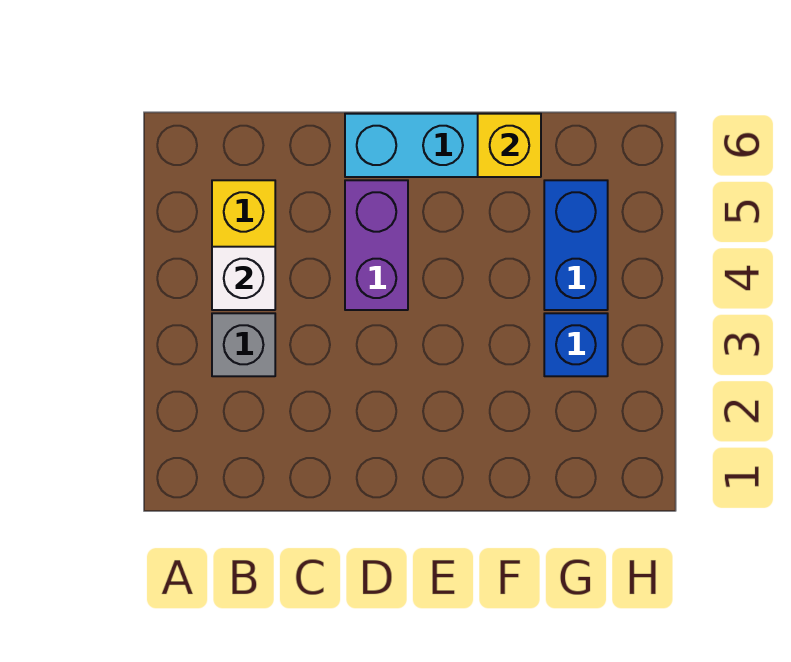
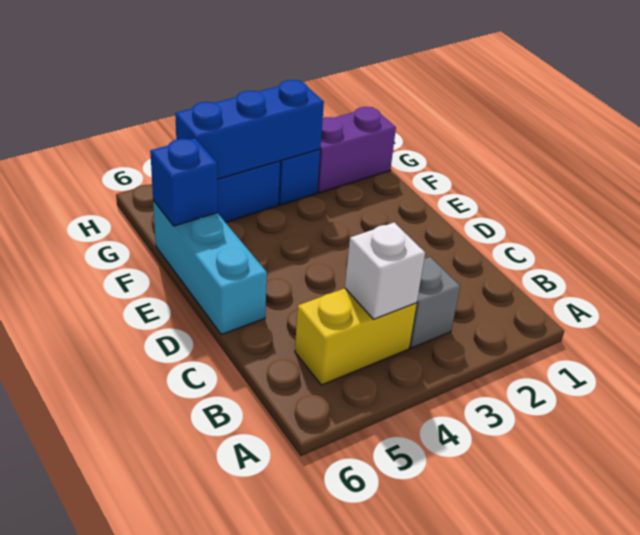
purple brick D4:D5 level 1 -> purple brick G1:G2 level 1
yellow brick F6 level 2 -> blue brick F6 level 2
none -> blue brick G3:G5 level 2

